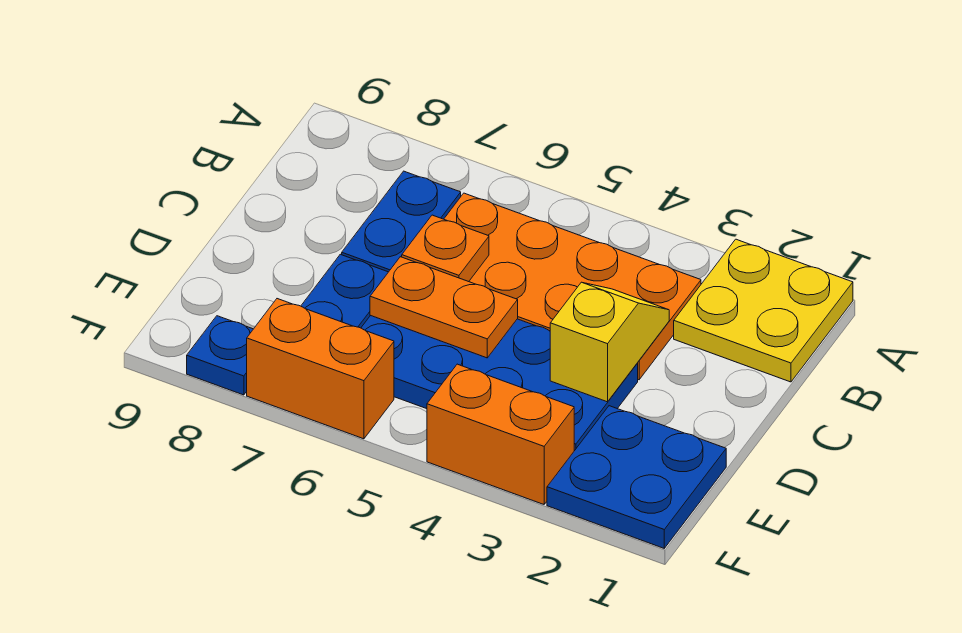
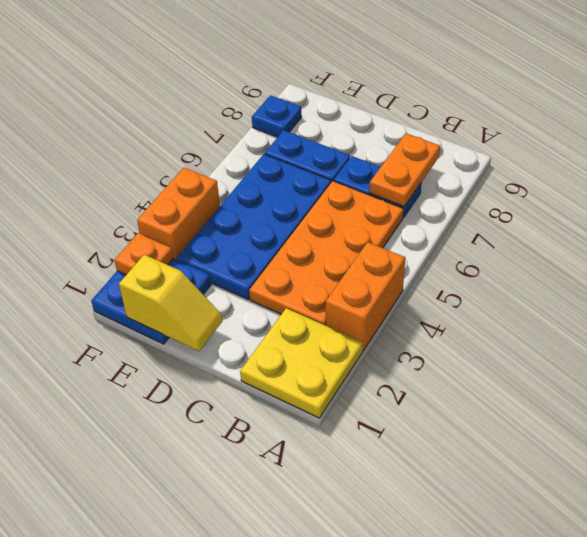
yellow slope C3:D3 level 2 top D -> yellow slope D1:E1 level 2 top E
orange plate C6 level 2 -> orange plate F2 level 2
orange plate D5:D6 level 2 -> orange plate B7:B8 level 2
orange brick F6:F7 level 1 -> orange brick A3:A4 level 1

